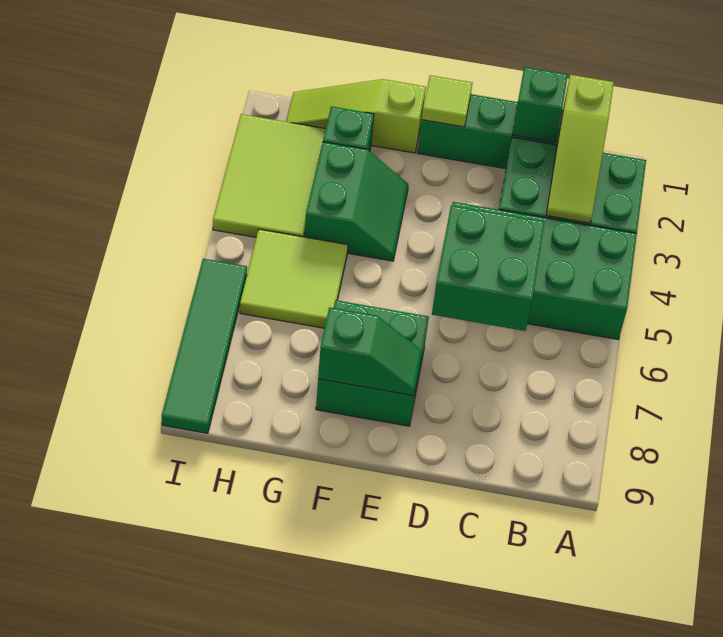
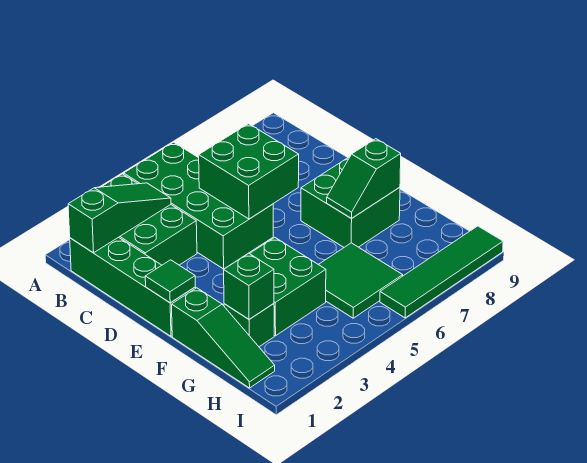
lime slope B1:B3 level 2 top 1 -> green slope B1:B3 level 2 top 1
green brick C1 level 2 -> green brick G2 level 2
lime tile E1 level 2 -> green tile E1 level 2
green slope E8:F8 level 2 top F -> green slope F7:F8 level 2 top 8
lime slope F1:H1 level 1 top F -> green slope F1:H1 level 1 top F
green slope F3:G4 level 1 top G -> green brick F3:G4 level 1
lime tile G5:H6 level 1 -> green tile G5:H6 level 1
lime tile H2:I4 level 1 -> none

